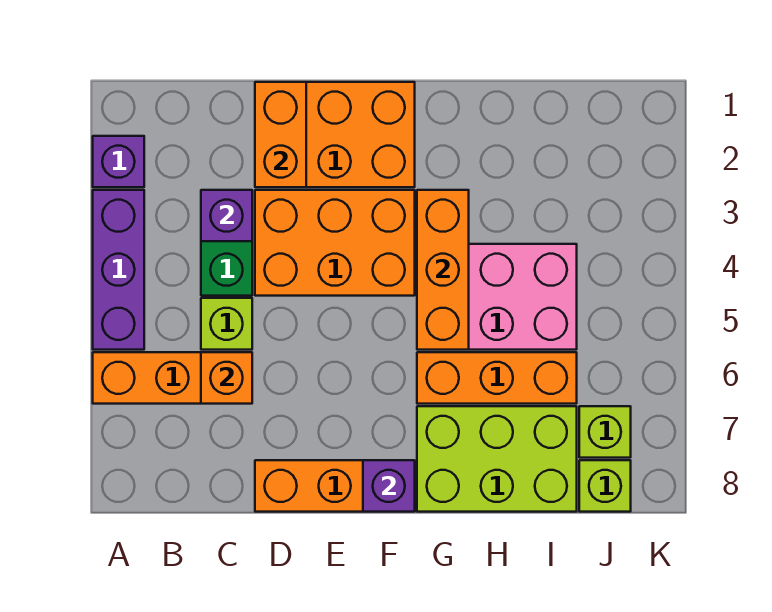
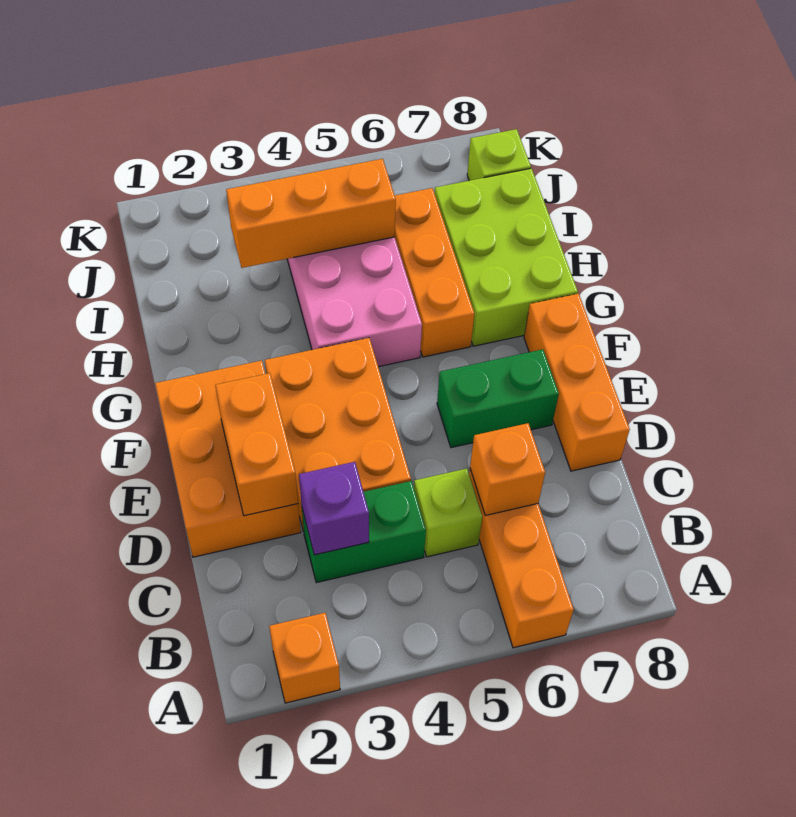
purple brick A2 level 1 -> orange brick A2 level 1
purple brick A3:A5 level 1 -> none
orange brick D1:D2 level 2 -> orange brick D2:E2 level 2
none -> green brick E6:E7 level 1
purple brick F8 level 2 -> none
orange brick G3:G5 level 2 -> orange brick I3:I5 level 2
lime brick J7 level 1 -> none

